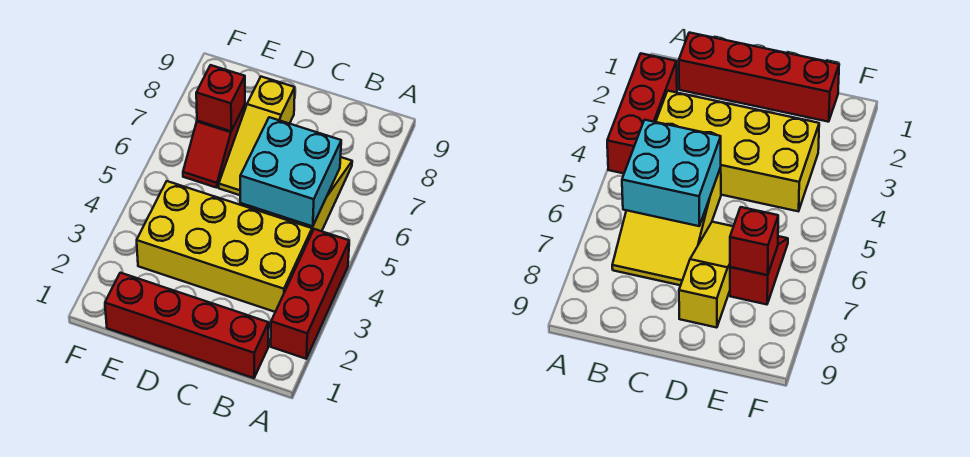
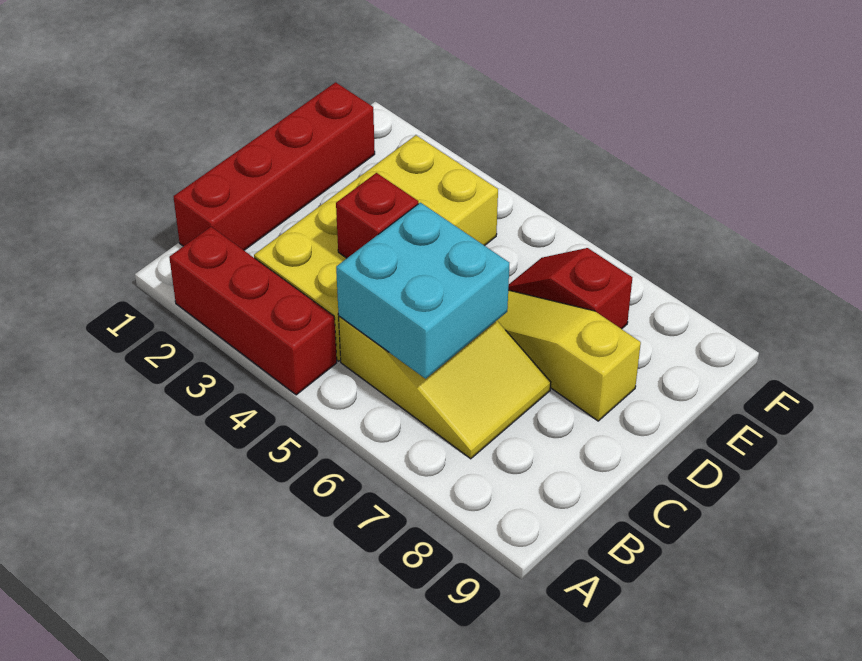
red brick E7 level 2 -> red brick C4 level 2

